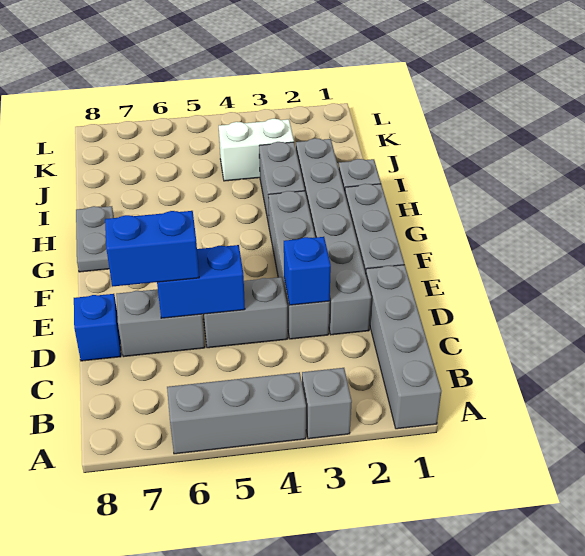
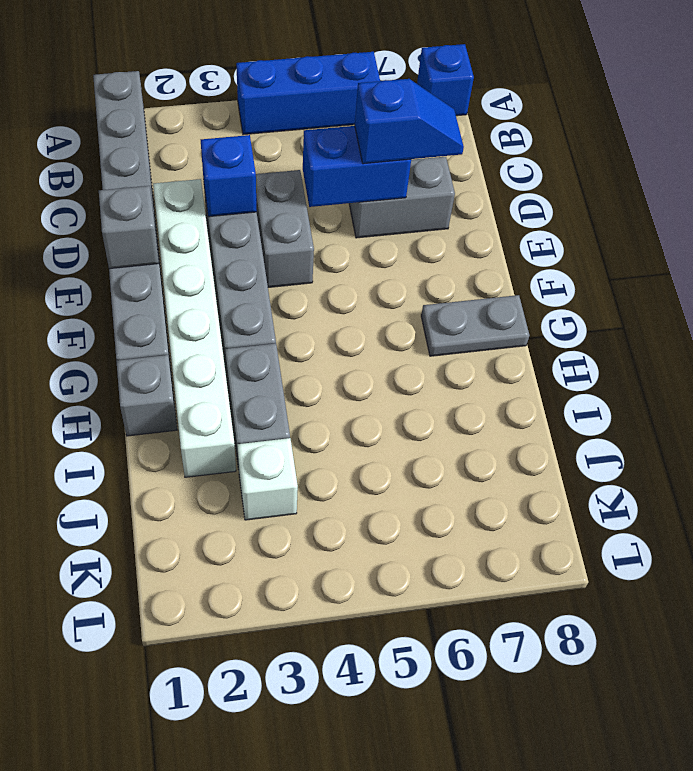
grey brick A3 level 1 -> grey brick E1 level 2
grey brick A4:A6 level 1 -> blue brick A4:A6 level 1
grey brick D2:I2 level 1 -> white brick D2:I2 level 1
grey brick D4:D5 level 1 -> grey brick D4:E4 level 1
blue brick D6:D7 level 3 -> blue slope D6:D7 level 3 top 6
blue brick D8 level 1 -> blue brick A8 level 1
grey plate G8:H8 level 1 -> grey plate G7:G8 level 1
white brick J3:J4 level 1 -> white brick J3 level 1

